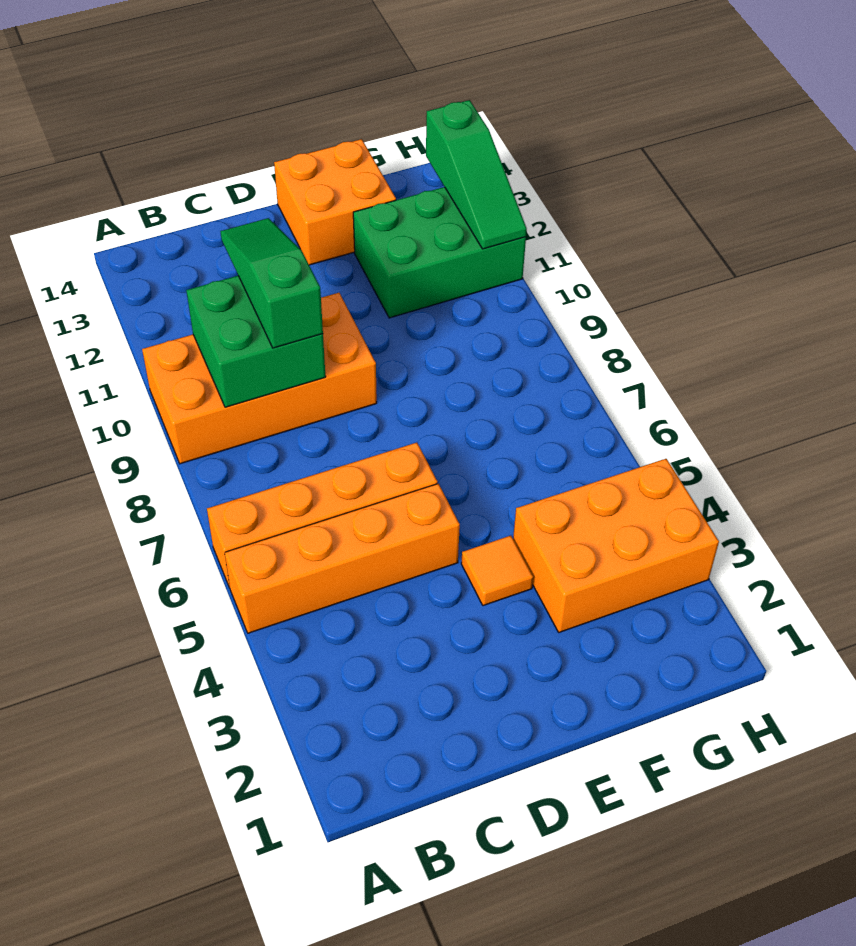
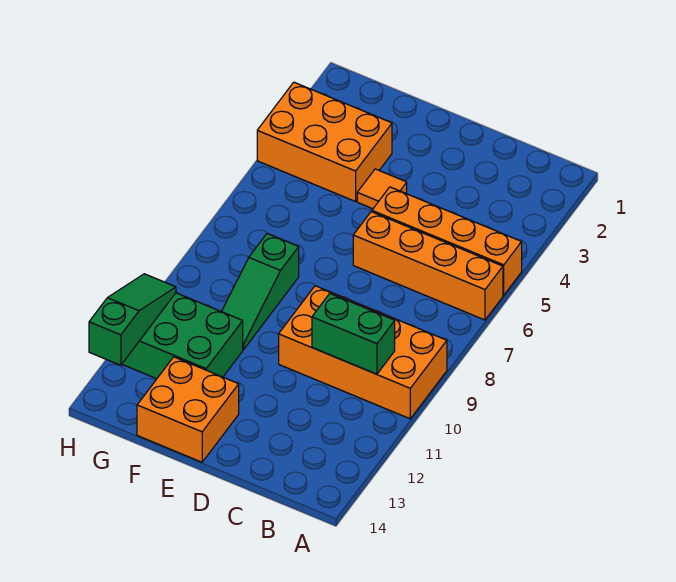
green brick B9:C10 level 2 -> green brick B10:C10 level 2
green slope C9:C11 level 3 top 9 -> green slope F8:F10 level 1 top 8

